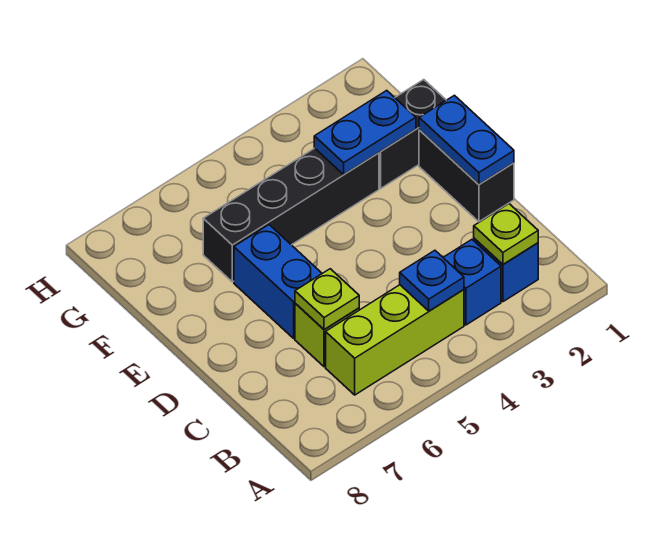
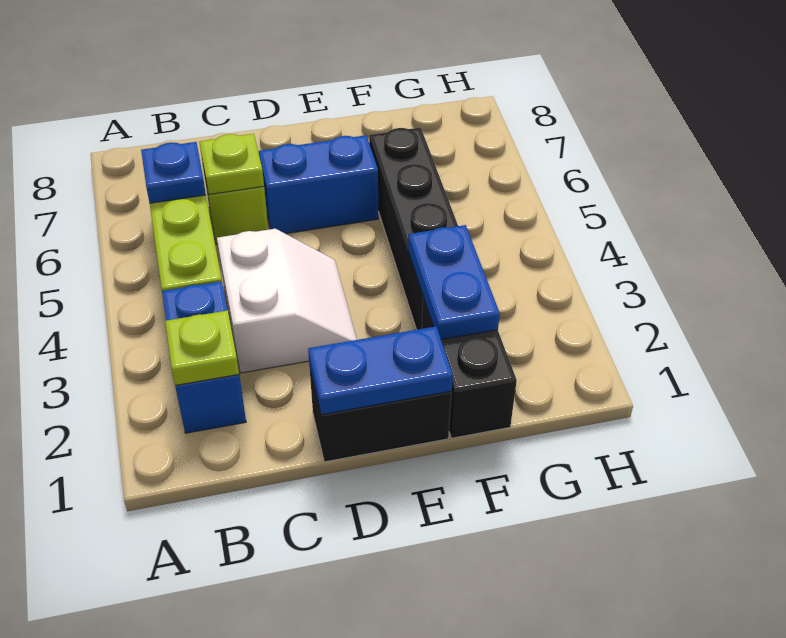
blue plate B4 level 2 -> blue plate B6 level 2
none -> white slope C3:D4 level 1 top C

